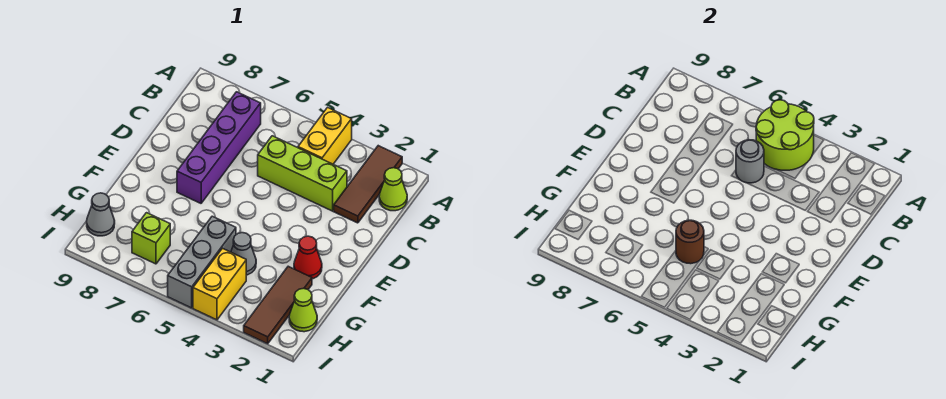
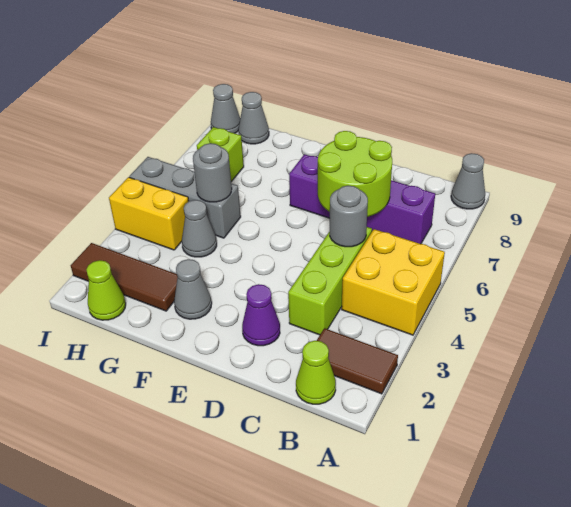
brown tile A2:C2 level 1 -> brown tile A2:B2 level 1
yellow brick A4:B4 level 1 -> yellow brick A4:B5 level 1
lime round brick A4:B5 level 2 -> lime round brick C6:D7 level 2
none -> grey cone A9 level 1
none -> purple cone D2 level 1
red cone F2 level 1 -> grey cone F2 level 1
brown round brick G5 level 2 -> grey round brick G5 level 2
none -> grey cone I9 level 1

